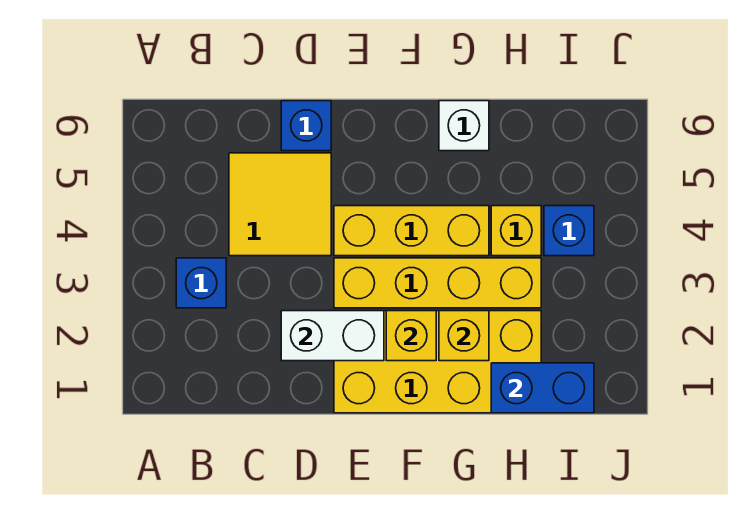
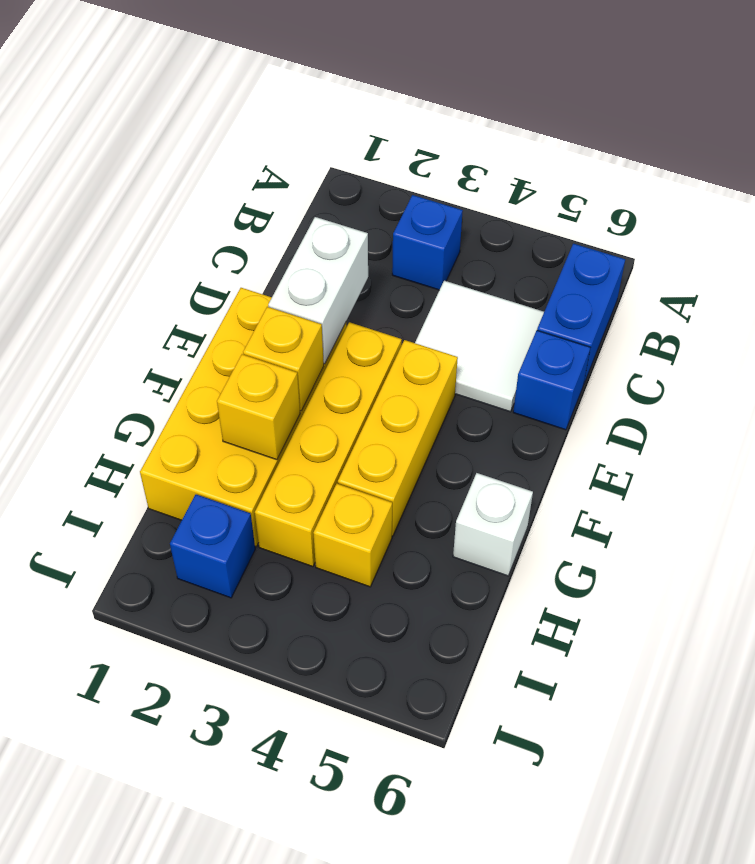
yellow tile C4:D5 level 1 -> white tile C4:D5 level 1
blue brick H1:I1 level 2 -> blue brick B6:C6 level 1
blue brick I4 level 1 -> blue brick I2 level 1

